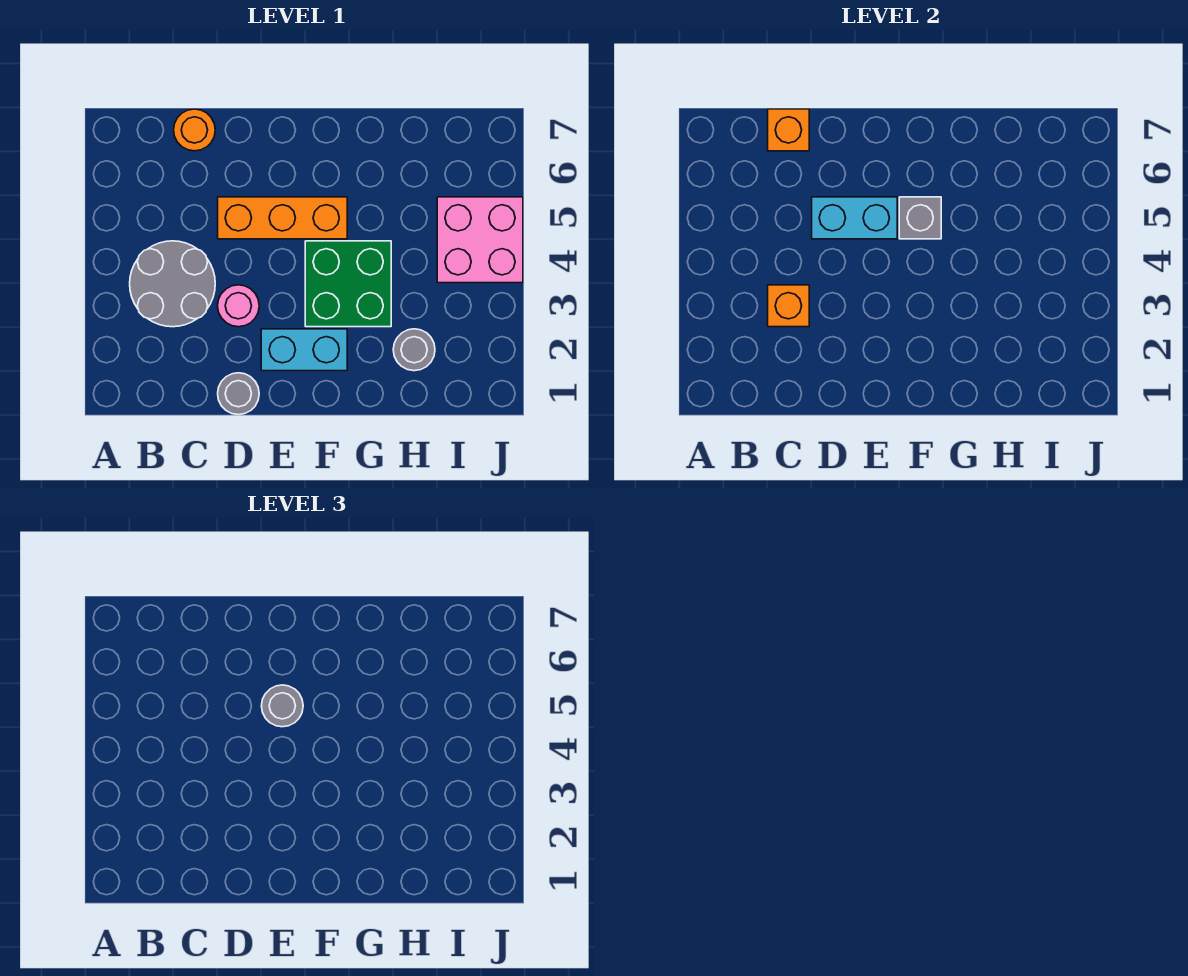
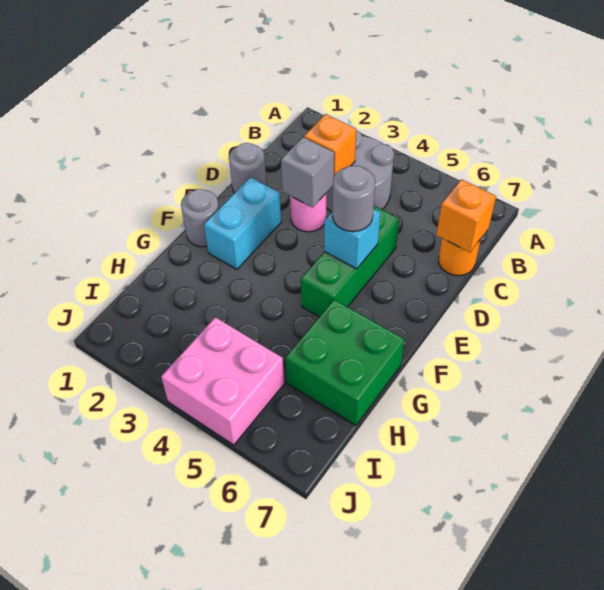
orange brick D5:F5 level 1 -> green brick D5:F5 level 1
cyan brick D5:E5 level 2 -> cyan brick E5 level 2
green brick F3:G4 level 1 -> green brick G6:H7 level 1
grey brick F5 level 2 -> grey brick D3 level 2
grey round brick H2 level 1 -> grey round brick F1 level 1

